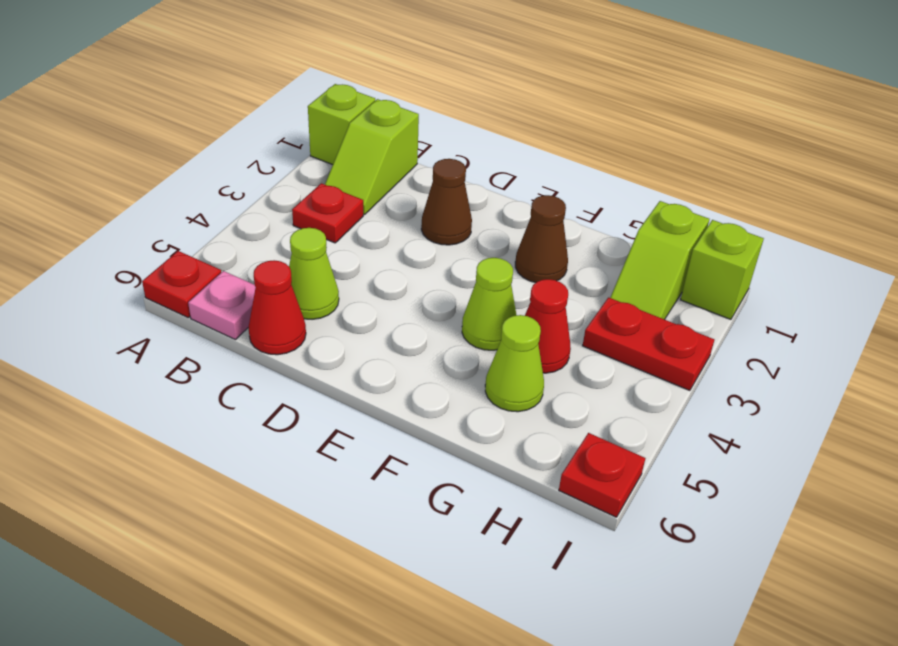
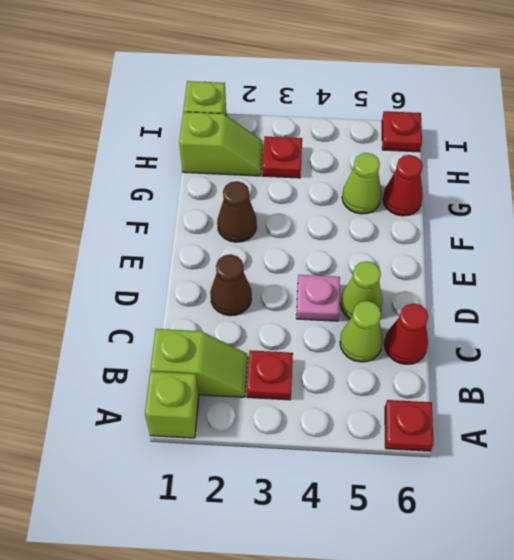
pink plate B6 level 1 -> pink plate D4 level 1
lime cone F4 level 1 -> lime cone D5 level 1
red cone G4 level 1 -> red cone G6 level 1
red plate H3:I3 level 1 -> red plate H3 level 1

